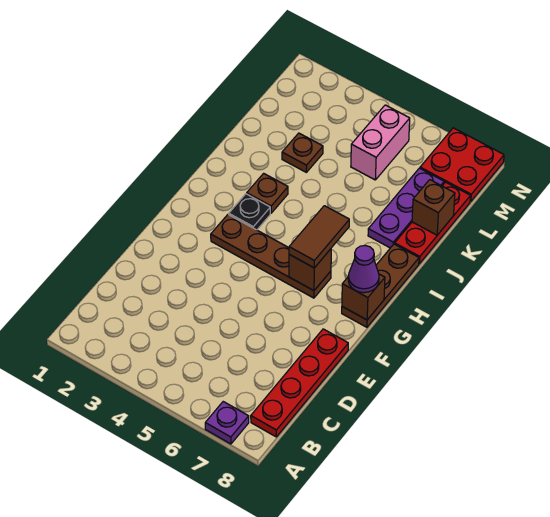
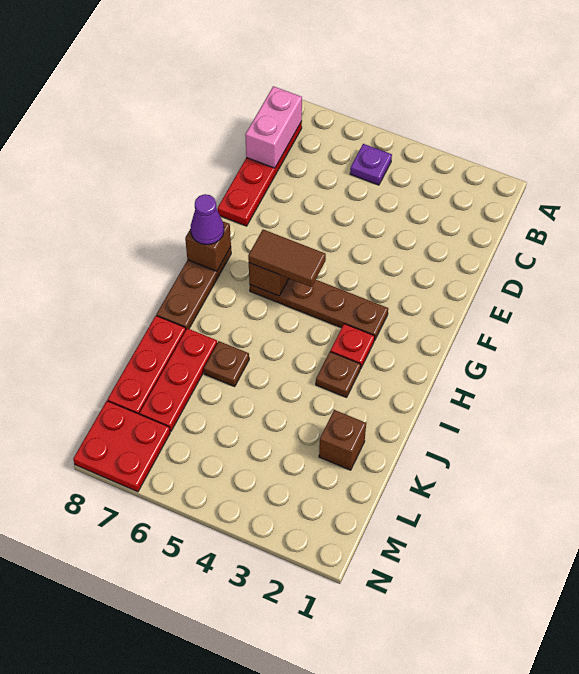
purple plate A7 level 1 -> purple plate B5 level 1
brown tile G6:H6 level 3 -> brown tile G5:G6 level 3
black plate H3 level 1 -> red plate H3 level 1
purple plate J7:L7 level 1 -> red plate J7:L7 level 1
brown plate K3 level 1 -> brown plate J6 level 1
brown brick K8 level 2 -> brown brick K2 level 1
pink brick L5:M5 level 1 -> pink brick B8:C8 level 2

